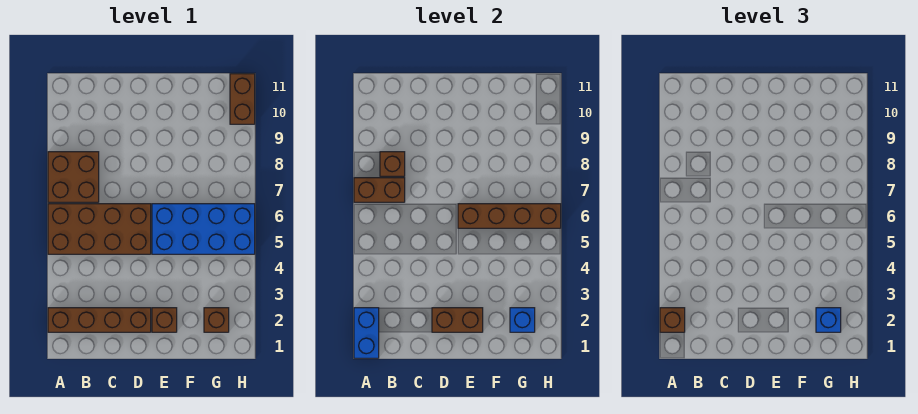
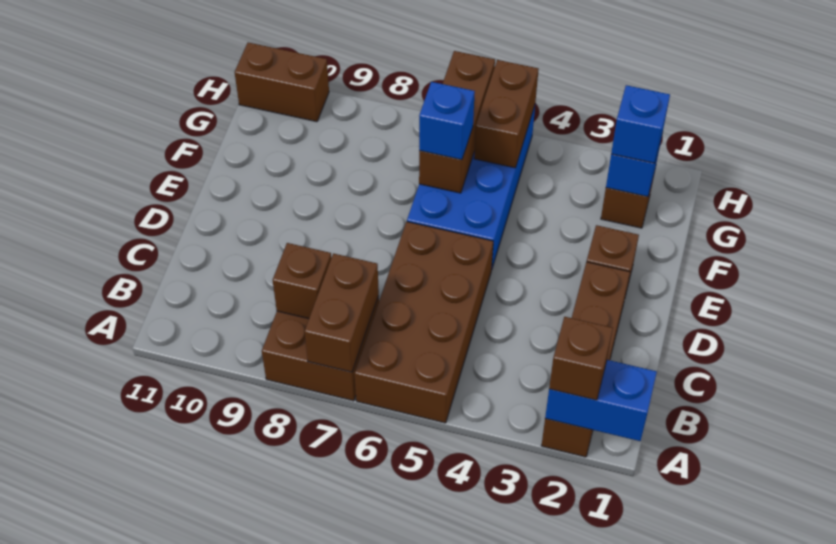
brown brick D2:E2 level 2 -> brown brick G5:H5 level 2
brown brick E6:H6 level 2 -> brown brick F6:H6 level 2
none -> blue brick F6 level 3

